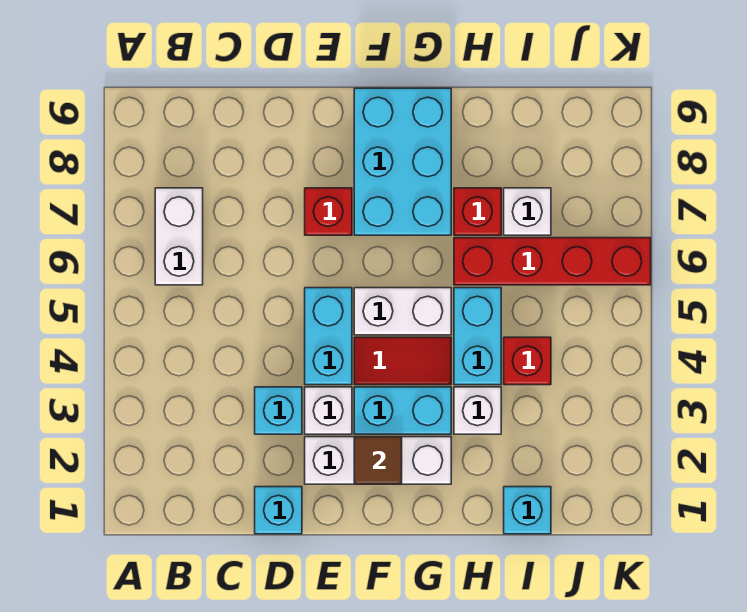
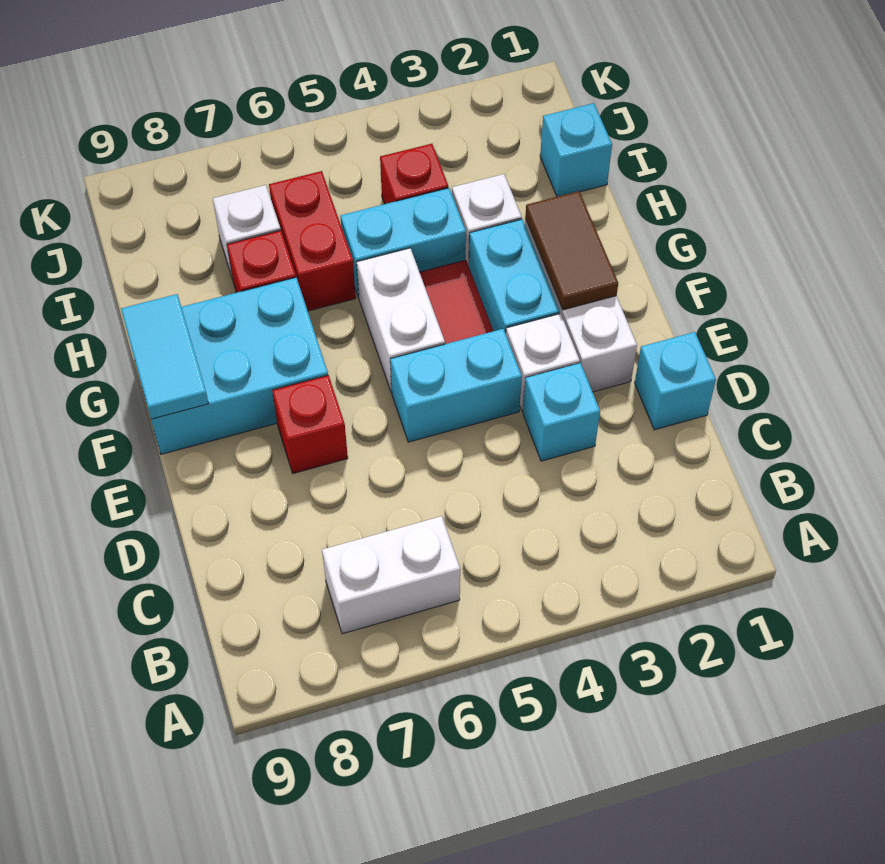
brown tile F2 level 2 -> brown tile F2:G2 level 2
none -> cyan tile F9:G9 level 2
red brick H6:K6 level 1 -> red brick H6:I6 level 1

